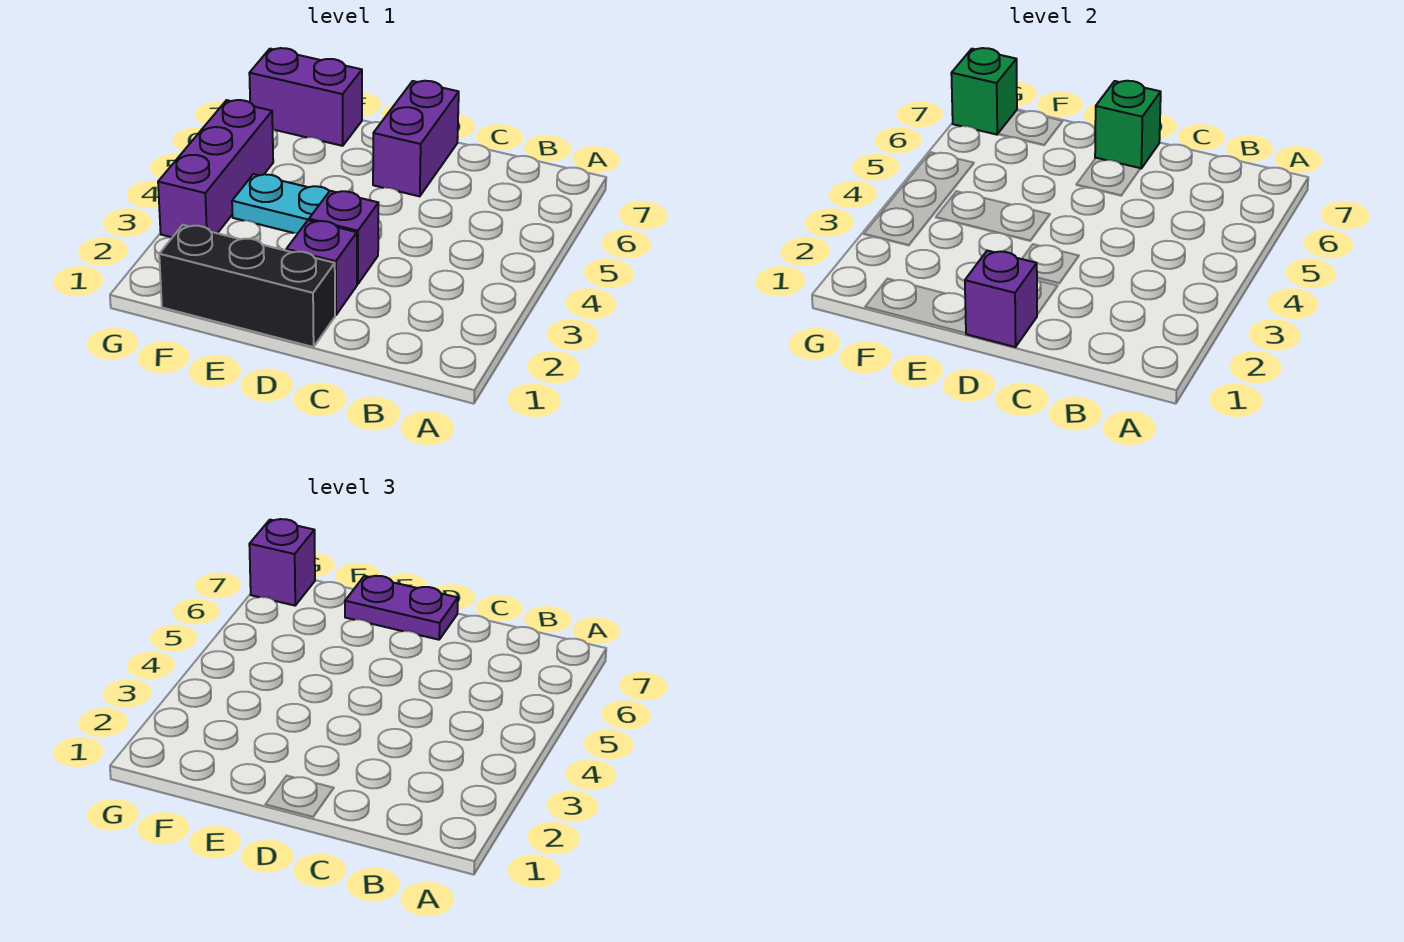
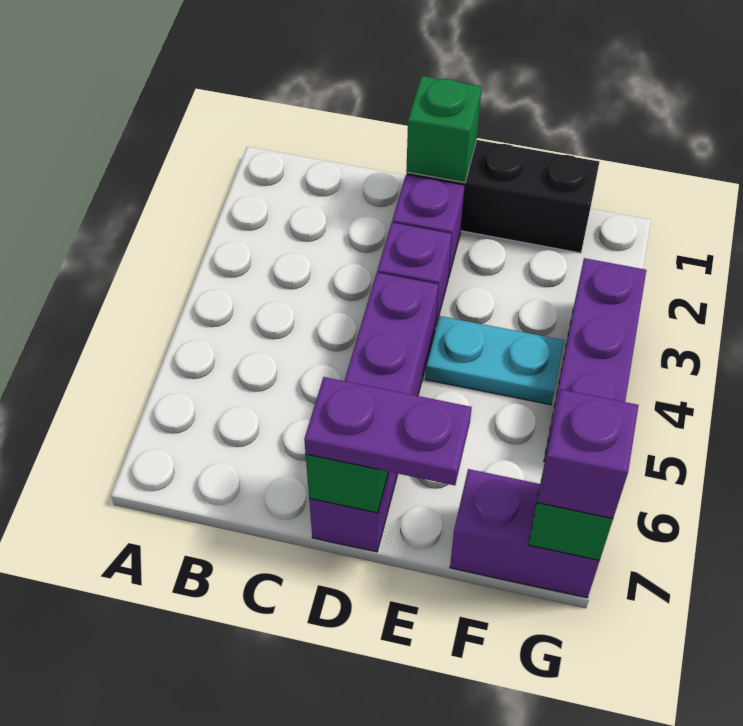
purple brick D1 level 2 -> green brick D1 level 2
purple brick D6:D7 level 1 -> purple brick D4:D7 level 1

